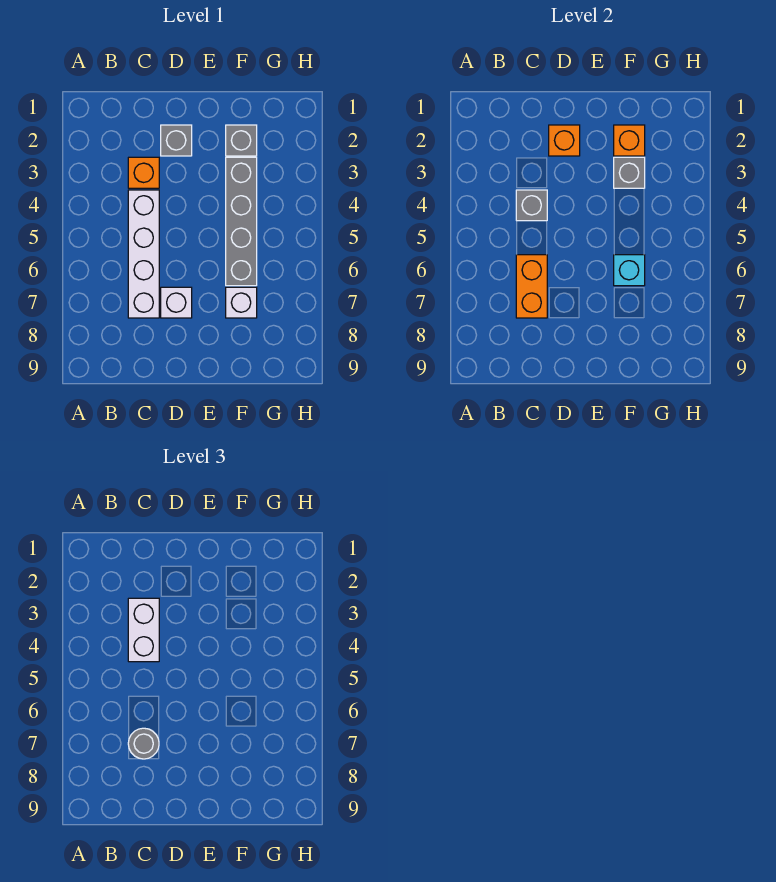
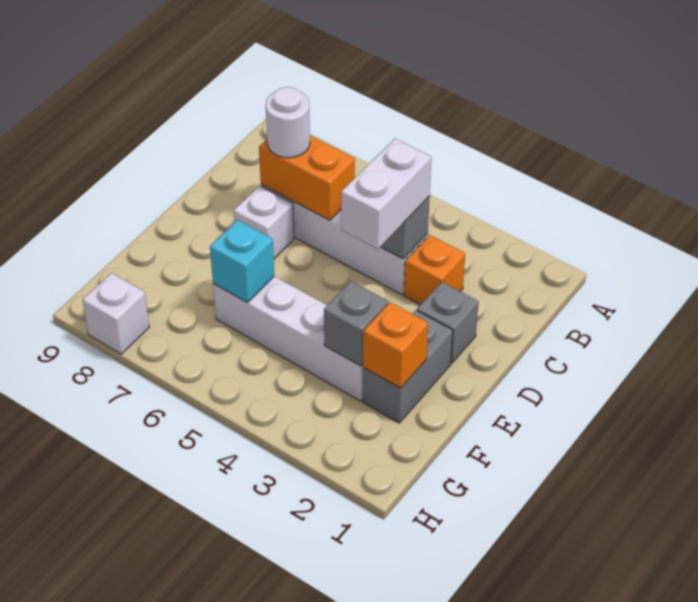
white brick C3:C4 level 3 -> white brick C4:D4 level 3
grey round brick C7 level 3 -> white round brick C7 level 3
orange brick D2 level 2 -> none
grey brick F2 level 1 -> grey brick E2:F2 level 1
grey brick F3:F6 level 1 -> white brick F3:F6 level 1
white brick F7 level 1 -> white brick H8 level 1

